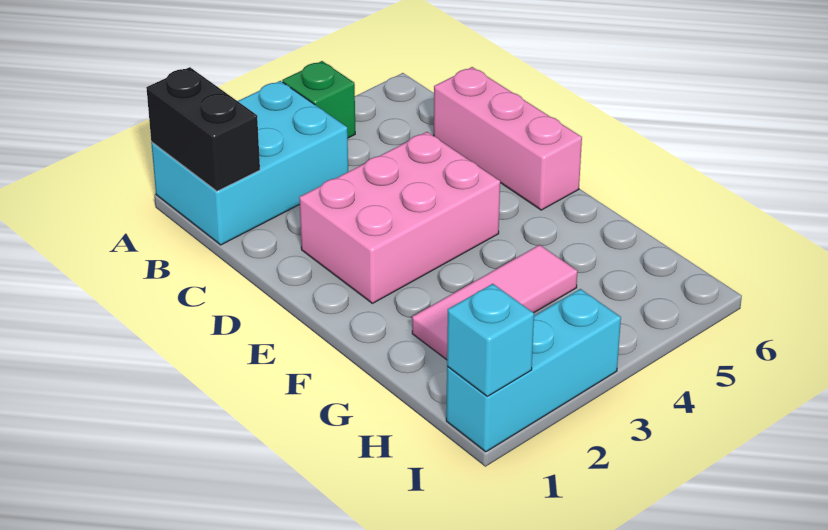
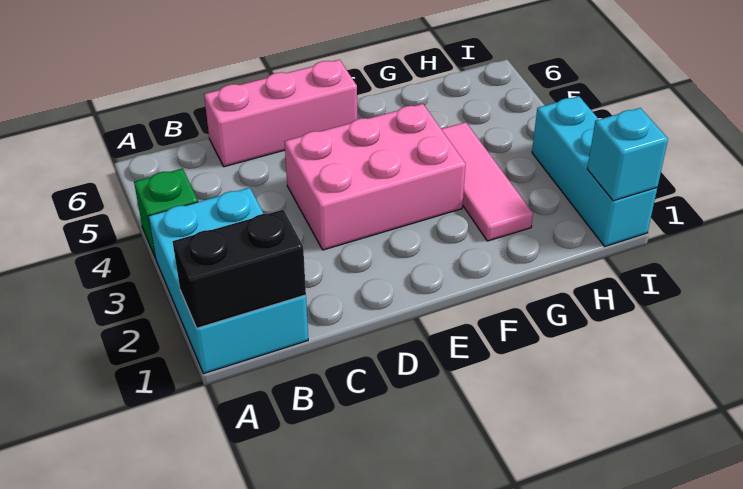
pink brick D2:E4 level 1 -> pink brick D3:F4 level 1

